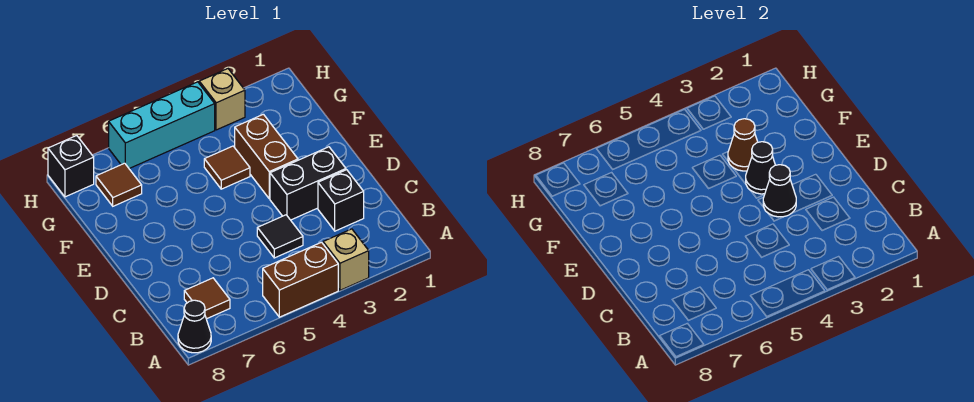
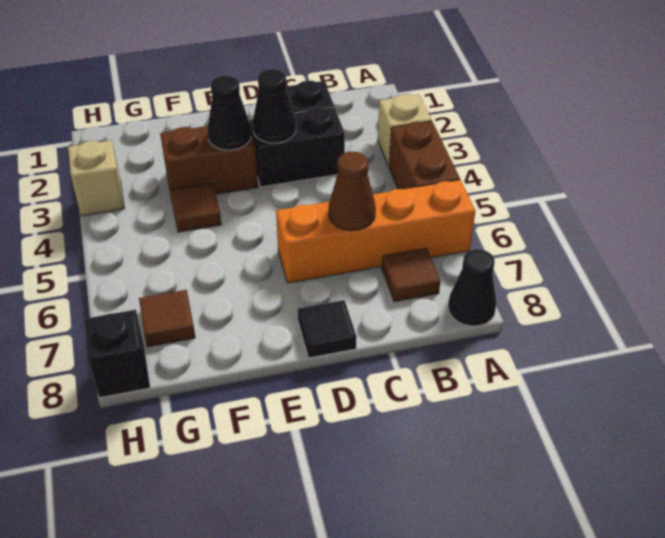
none -> orange brick A6:D6 level 1
black tile C4 level 1 -> black tile D8 level 1
black brick D2:D3 level 1 -> black brick C3:D3 level 1
brown cone F3 level 2 -> brown cone C6 level 2
cyan brick H4:H6 level 1 -> none

